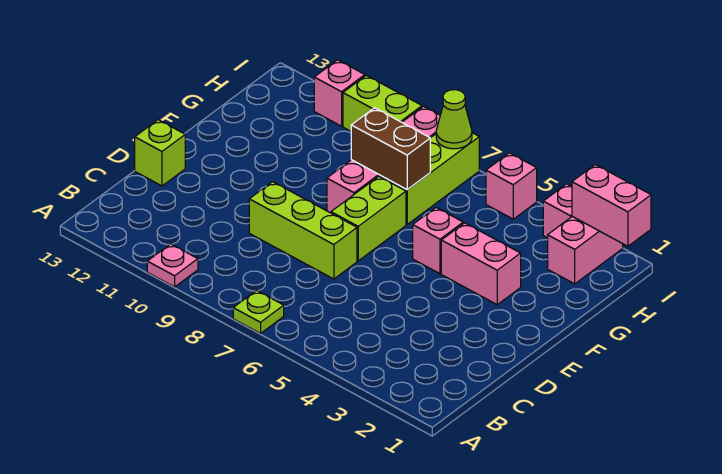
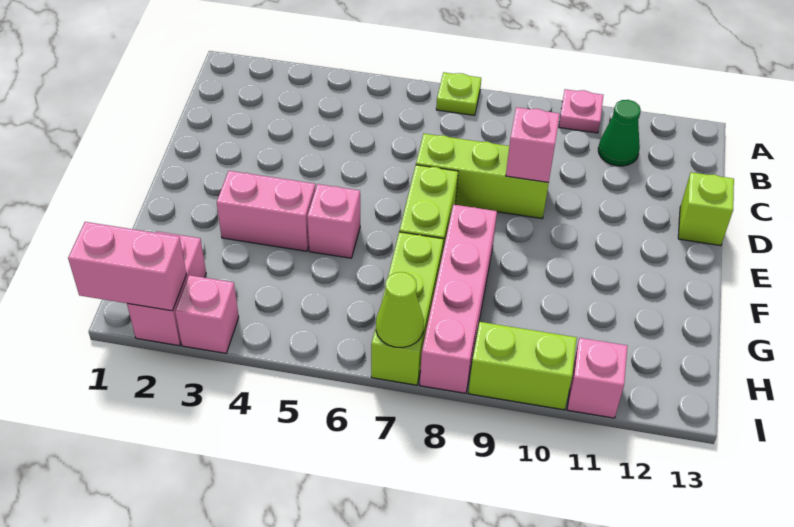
none -> green cone B11 level 1
brown brick G7:G8 level 2 -> none
pink brick I5 level 1 -> pink brick D9 level 2

